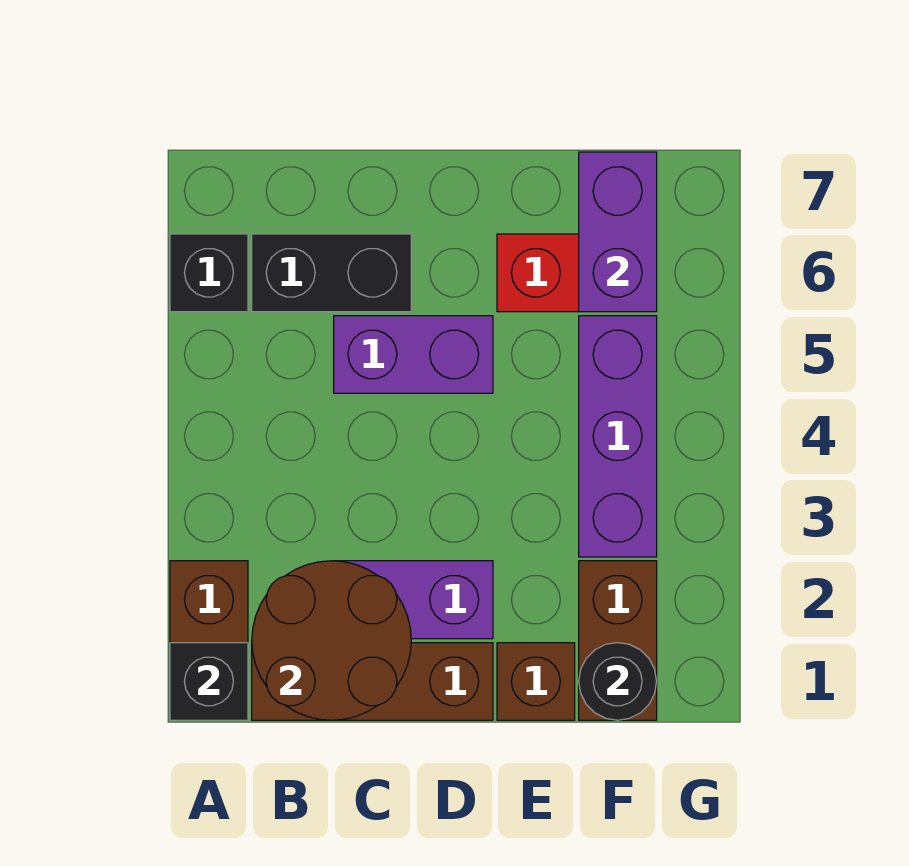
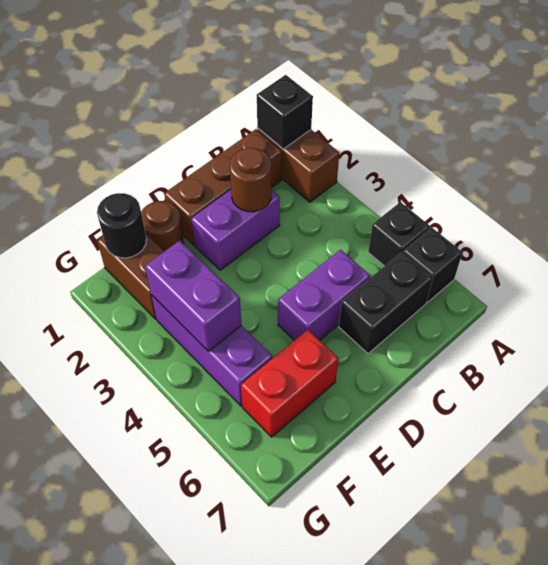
none -> black brick A5 level 1
brown round brick B1:C2 level 2 -> brown round brick C2 level 2
brown brick E1 level 1 -> brown round brick E1 level 1
purple brick F6:F7 level 2 -> purple brick F3:F4 level 2

